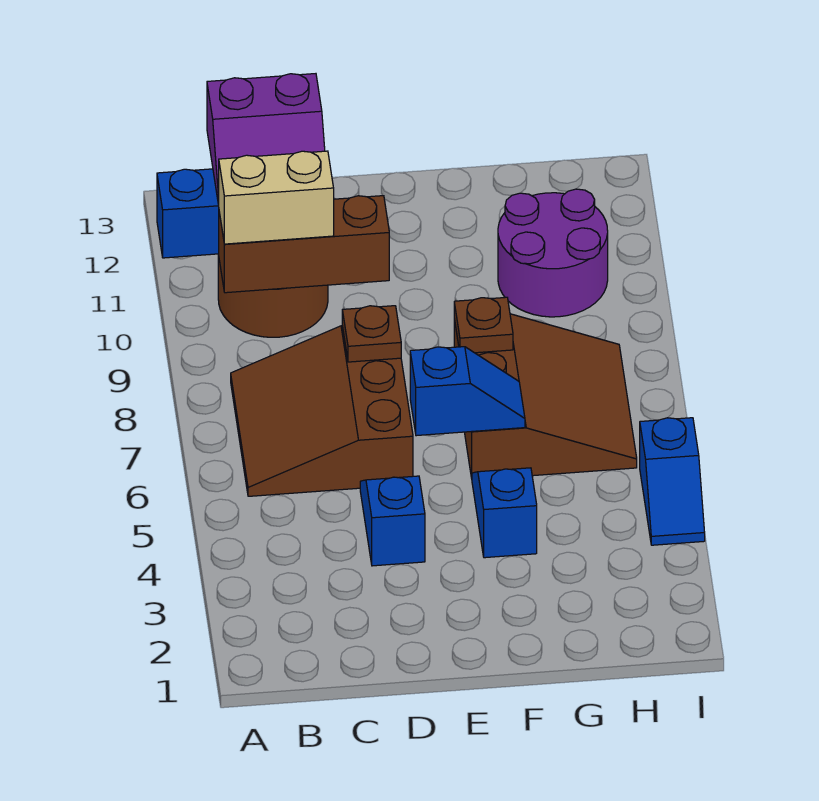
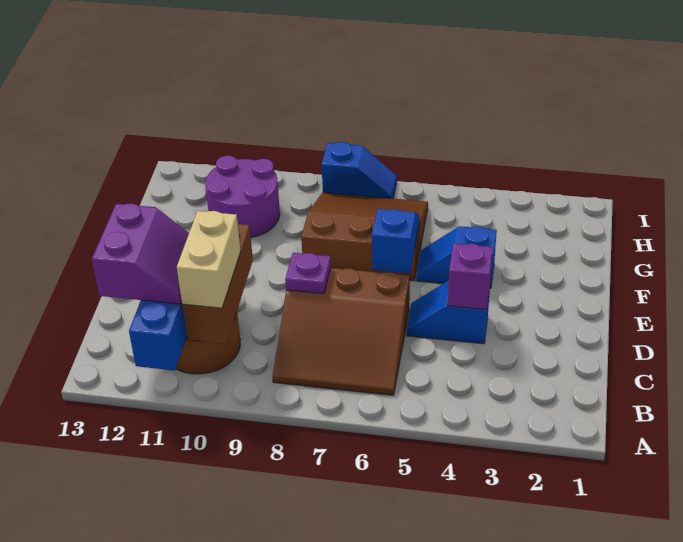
none -> purple brick D4 level 2
brown plate D8 level 2 -> purple plate D8 level 2
brown plate F8 level 2 -> none
blue slope I4:I5 level 1 top 5 -> blue slope I7:I8 level 1 top 8

